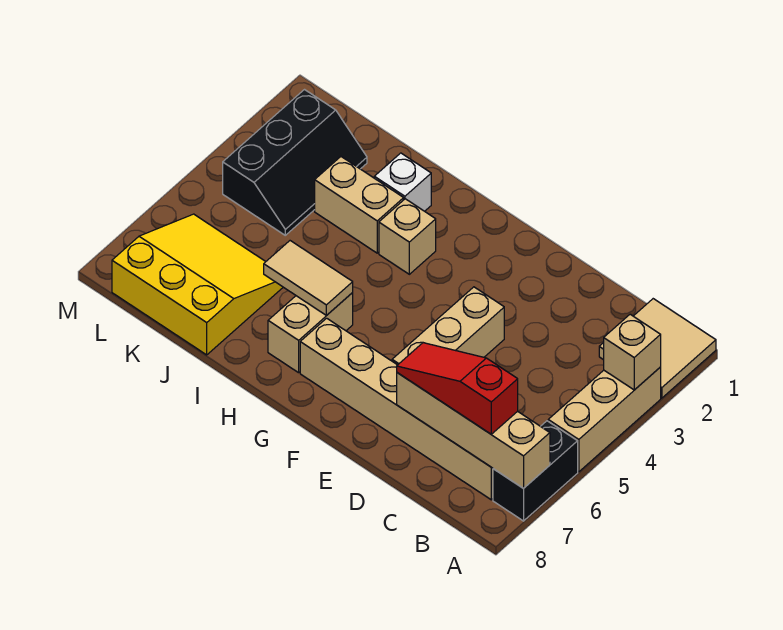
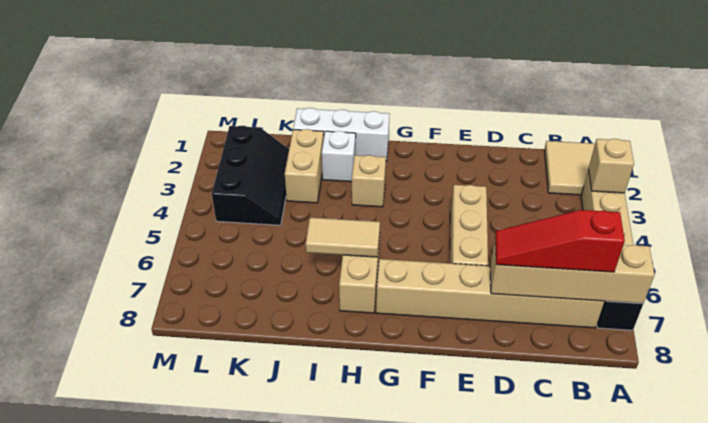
none -> white brick H1:J1 level 1
tan brick I3:J3 level 1 -> tan brick J2:J3 level 1
yellow slope J6:L8 level 1 top 8 -> none

